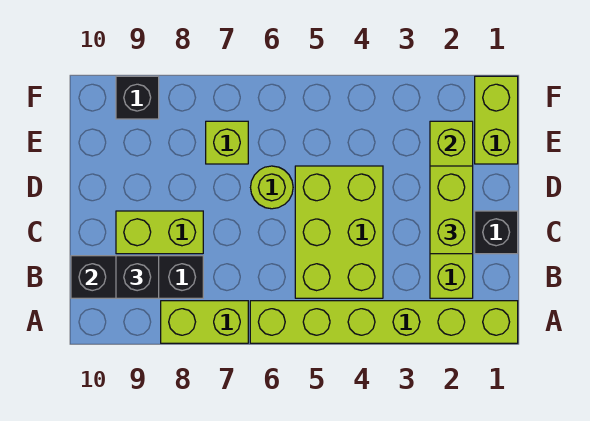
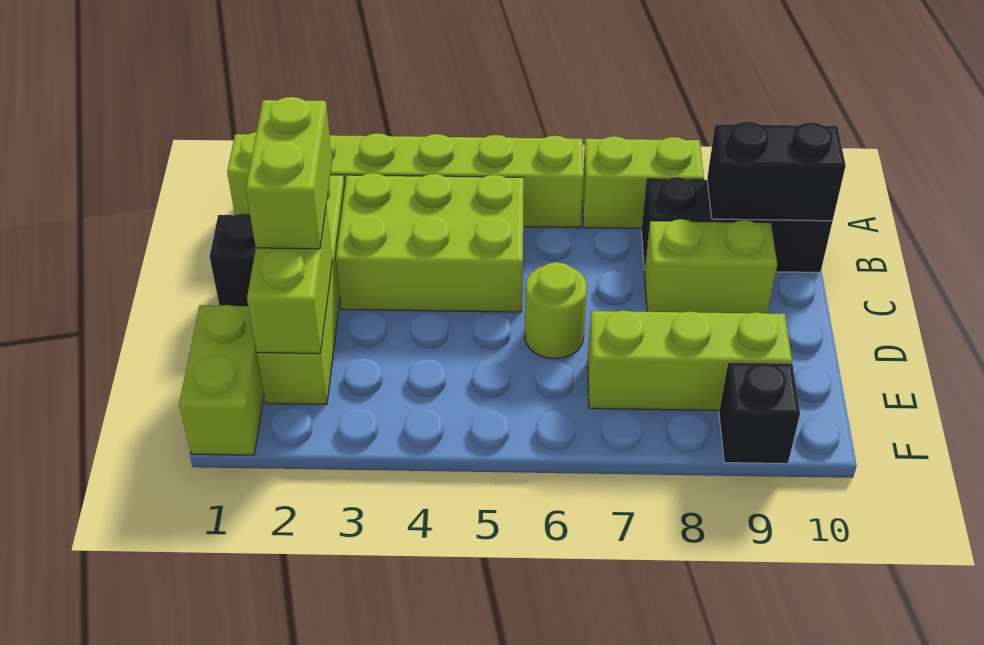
lime brick B4:D5 level 1 -> lime brick B3:C5 level 1
black brick B9 level 3 -> none
lime brick E7 level 1 -> lime brick E7:E9 level 1

